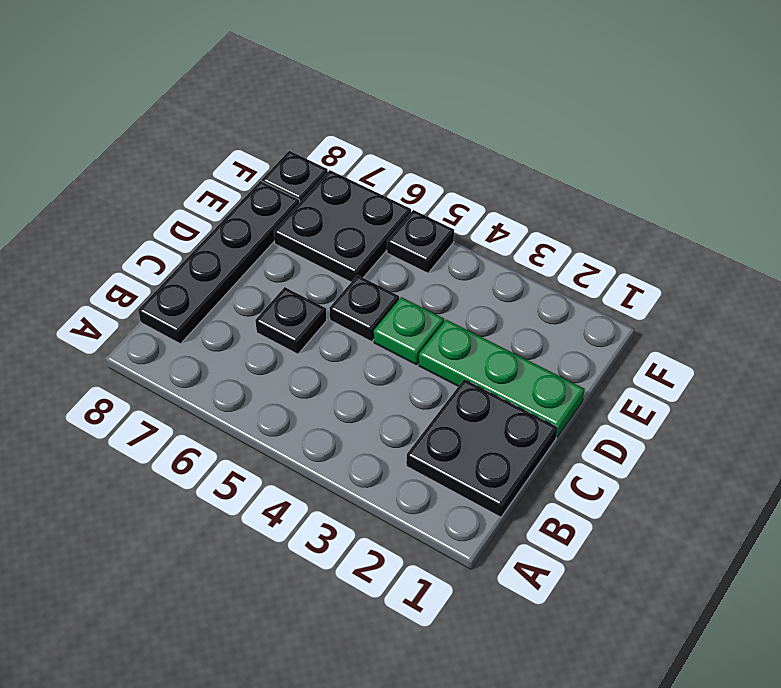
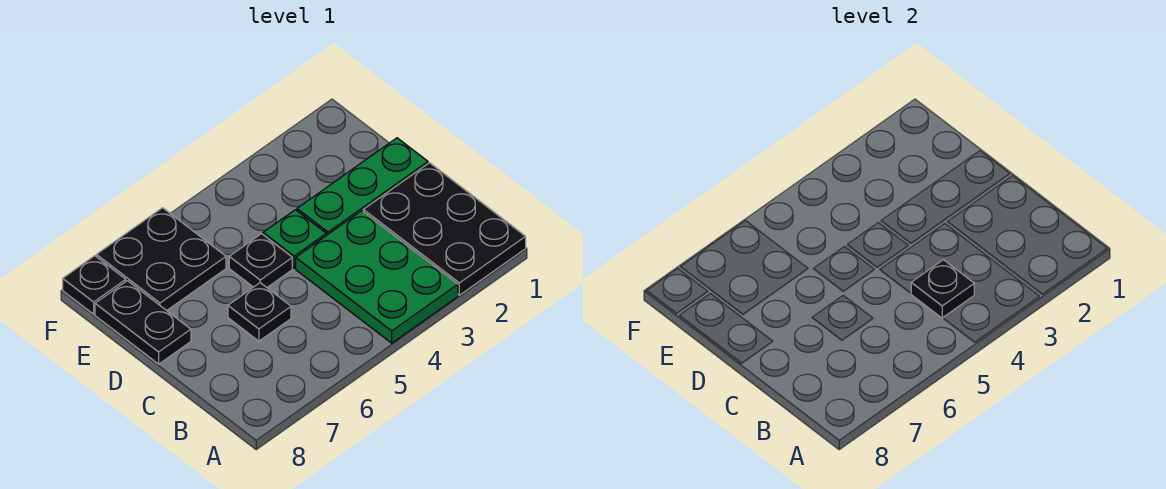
none -> green plate A3:C4 level 1
black plate B1:C2 level 1 -> black plate A1:C2 level 1
black plate B8:E8 level 1 -> black plate D8:E8 level 1
black plate F5 level 1 -> black plate B4 level 2

